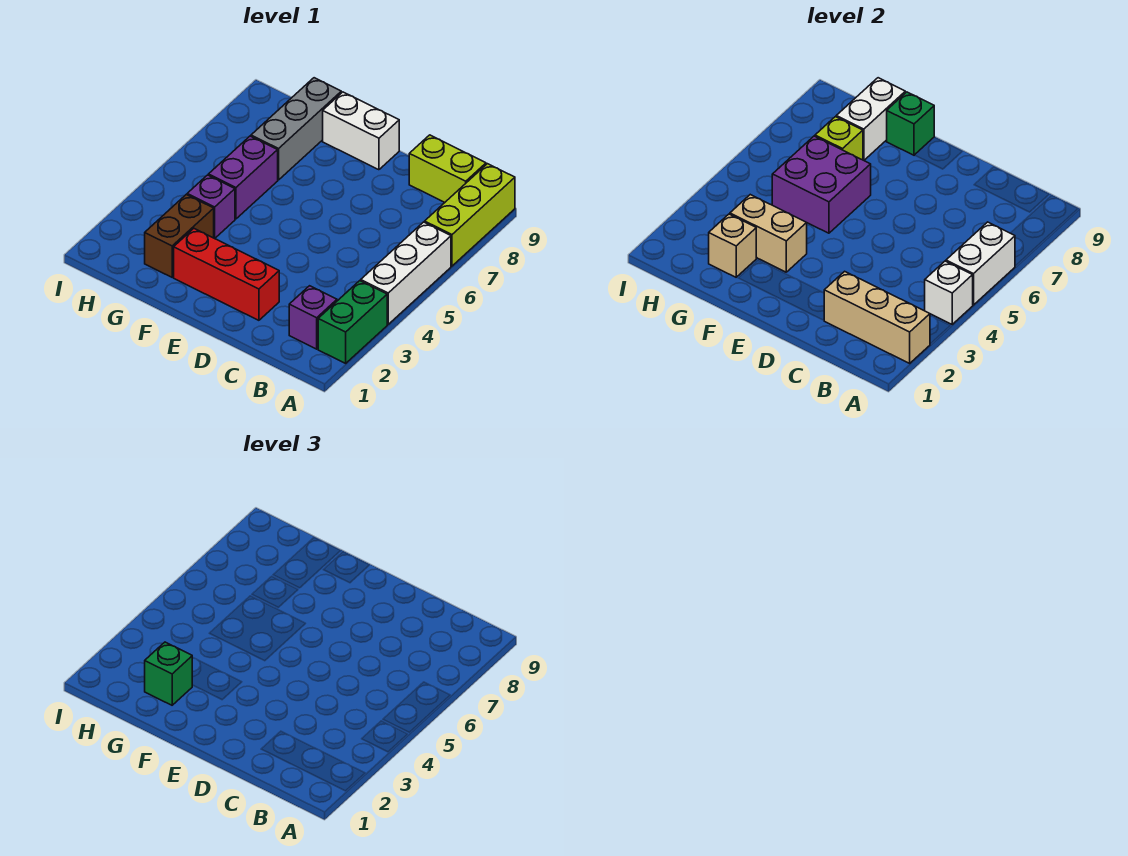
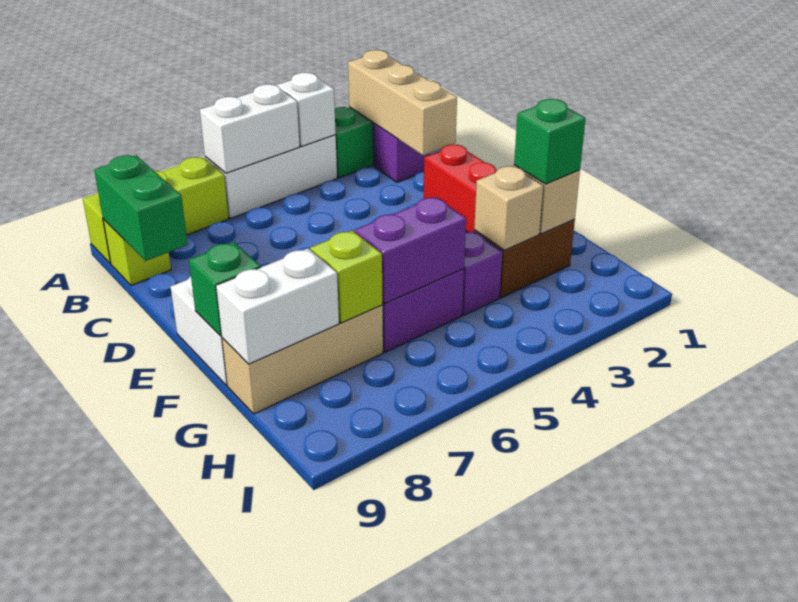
lime brick B9:C9 level 1 -> lime brick B9 level 1
none -> green brick B9:C9 level 2
tan brick F3:G3 level 2 -> tan brick G3 level 2
purple brick F5:G6 level 2 -> purple brick G5:G6 level 2
grey brick G7:G9 level 1 -> tan brick G7:G9 level 1

